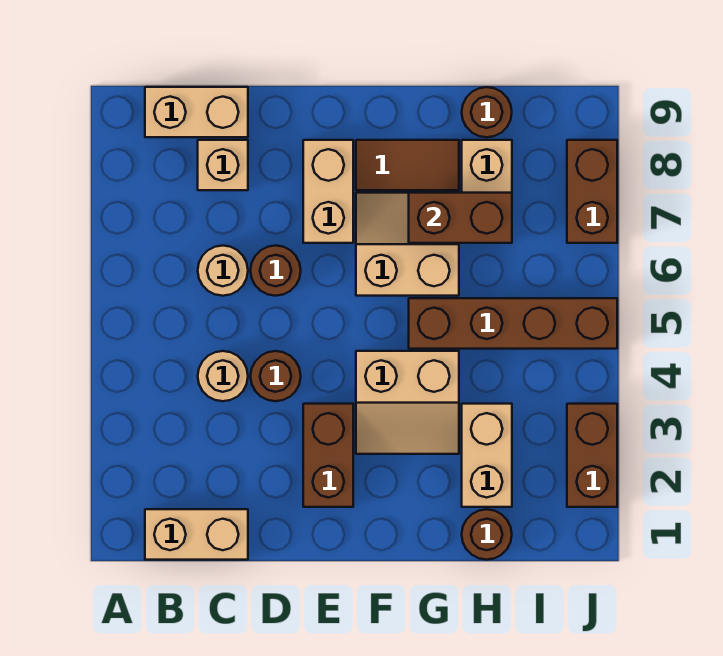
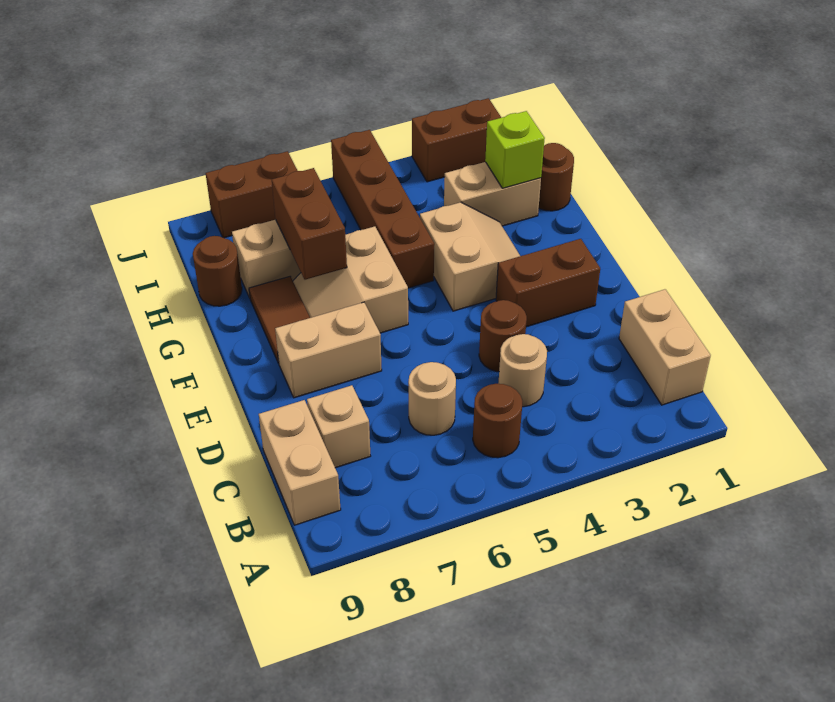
brown round brick D6 level 1 -> brown round brick B5 level 1
none -> lime brick H2 level 2

